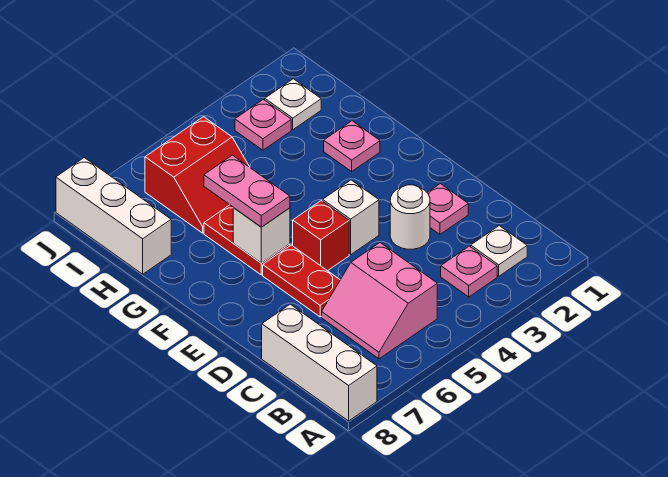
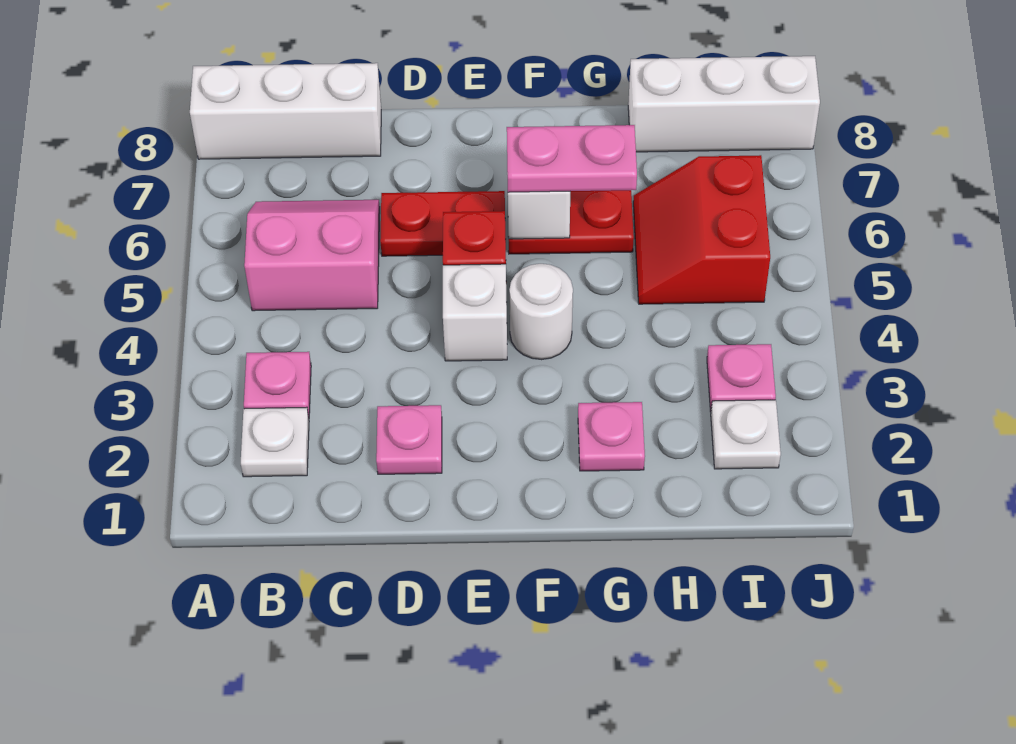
white round brick D3 level 1 -> white round brick F4 level 1

